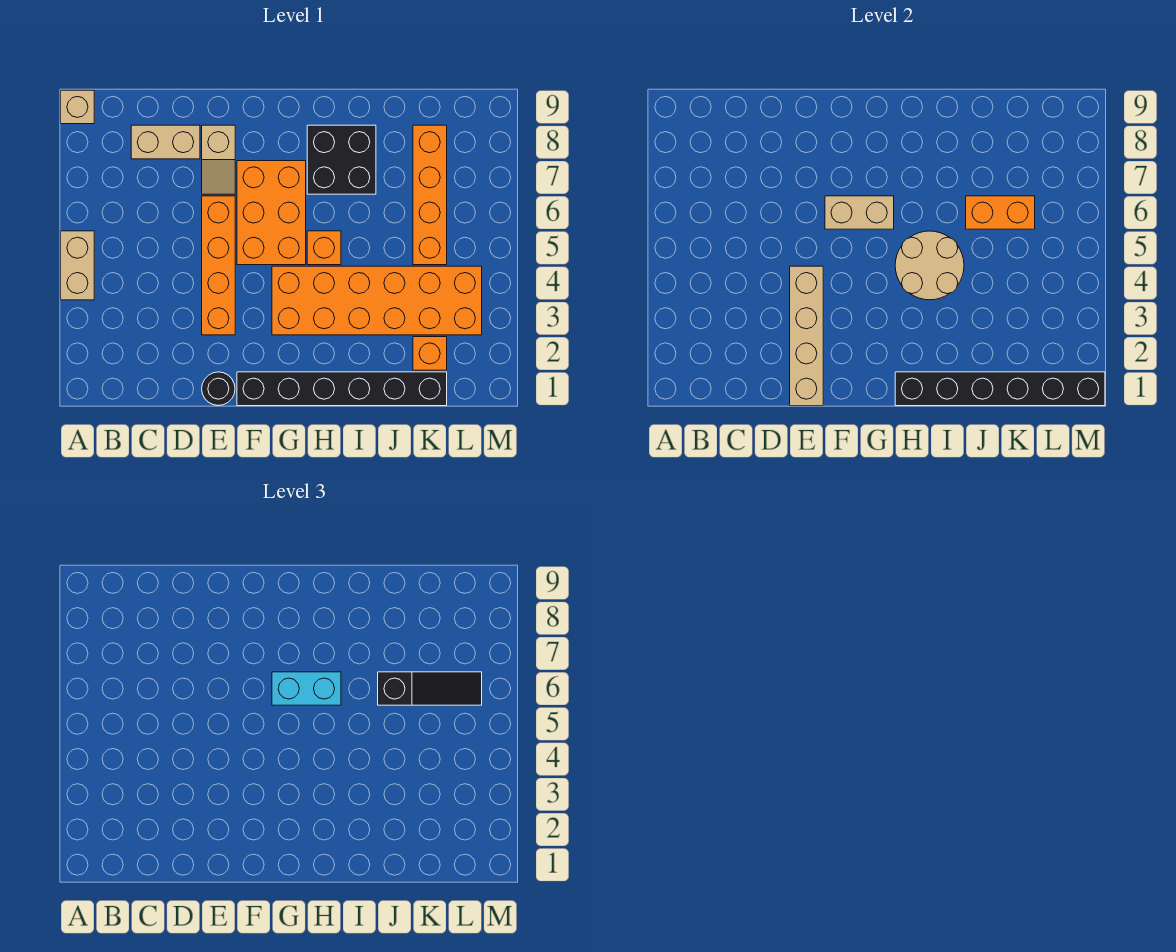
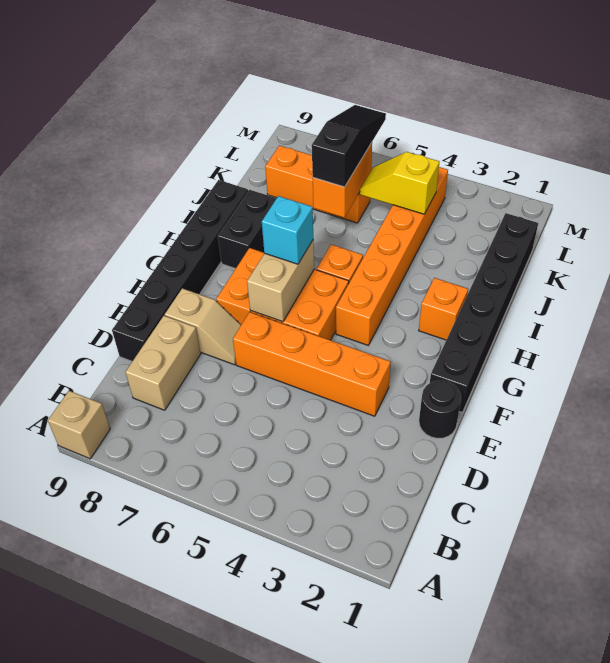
tan brick A4:A5 level 1 -> none
tan brick E1:E4 level 2 -> none
orange brick G3:L4 level 1 -> orange brick G4:L4 level 1
cyan brick G6:H6 level 3 -> cyan brick G6 level 3
black brick H1:M1 level 2 -> black brick D9:I9 level 1
tan round brick H4:I5 level 2 -> none
black brick H7:I8 level 1 -> black brick H8:I8 level 1
orange brick K2 level 1 -> orange brick H2 level 1
none -> yellow slope K4:K5 level 2 top 4
orange brick K5:K8 level 1 -> orange brick K6:K8 level 1

